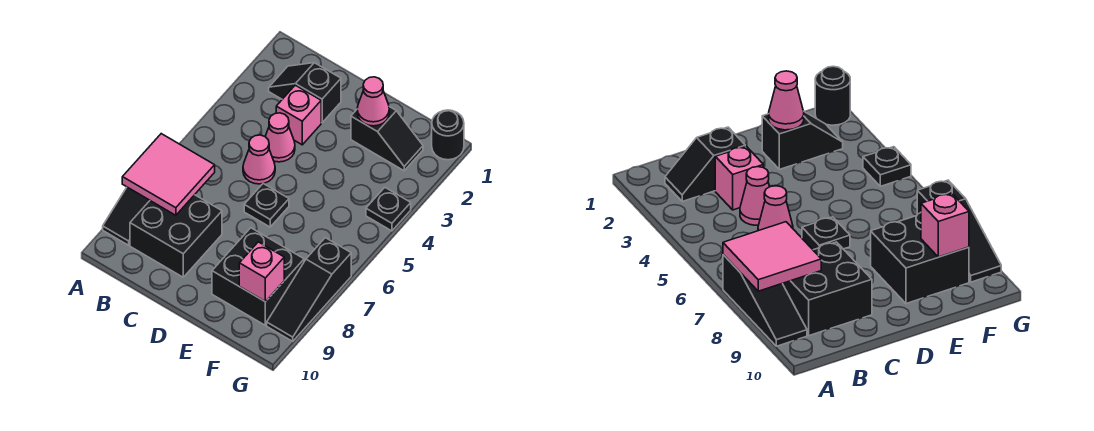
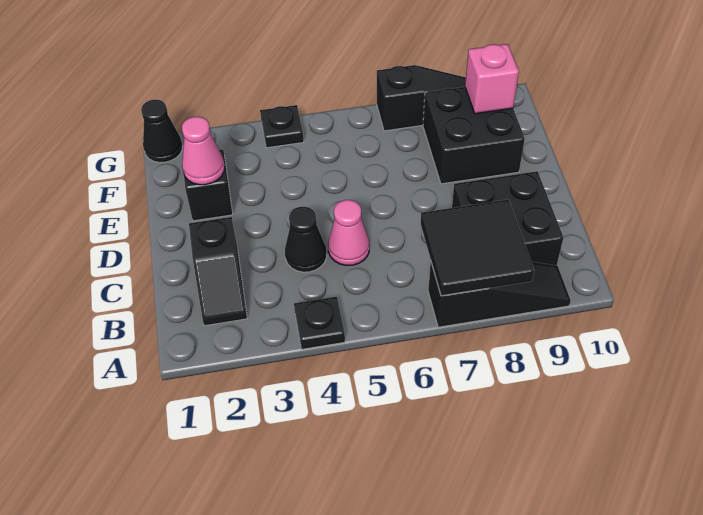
pink tile A7:B8 level 2 -> black tile A7:B8 level 2
pink brick C3 level 1 -> none
pink cone C4 level 1 -> black cone C4 level 1
black plate D6 level 1 -> black plate A4 level 1
black round brick G1 level 1 -> black cone G1 level 1

